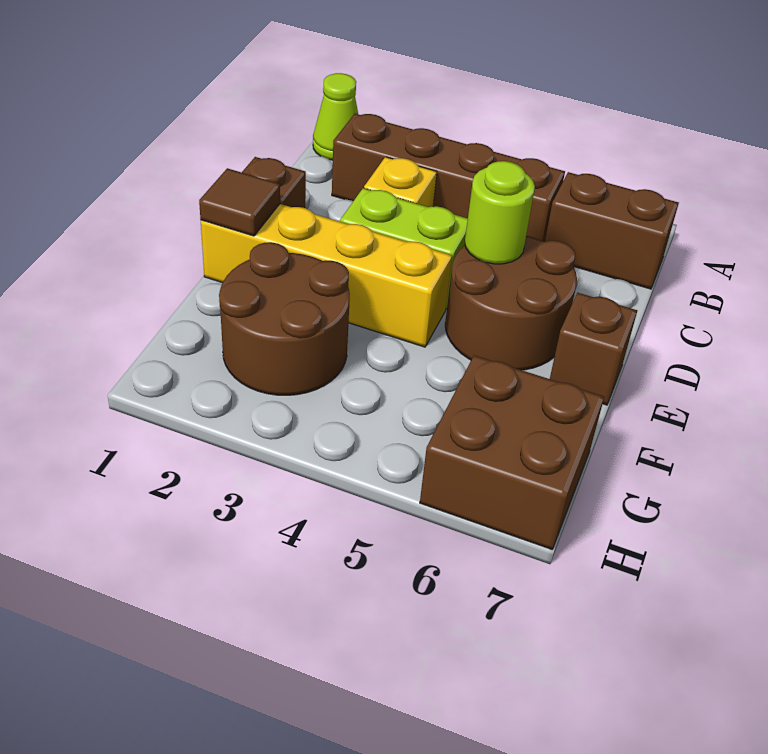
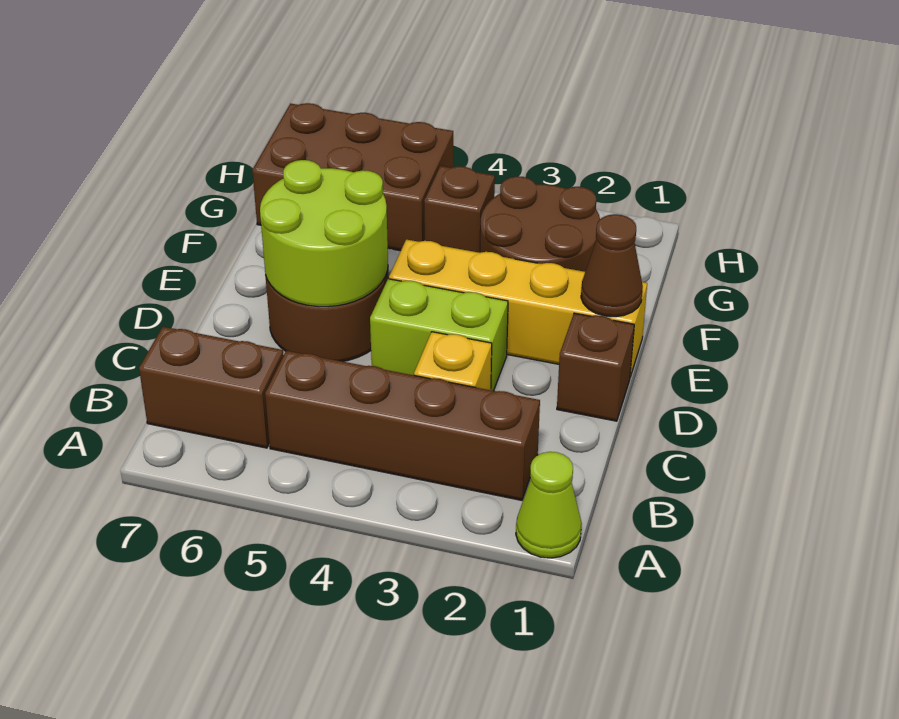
lime round brick D5 level 2 -> lime round brick D5:E6 level 2
brown tile E1 level 2 -> brown cone E1 level 2
brown brick E7 level 1 -> brown brick G4 level 1
brown brick G6:H7 level 1 -> brown brick G5:H7 level 1

